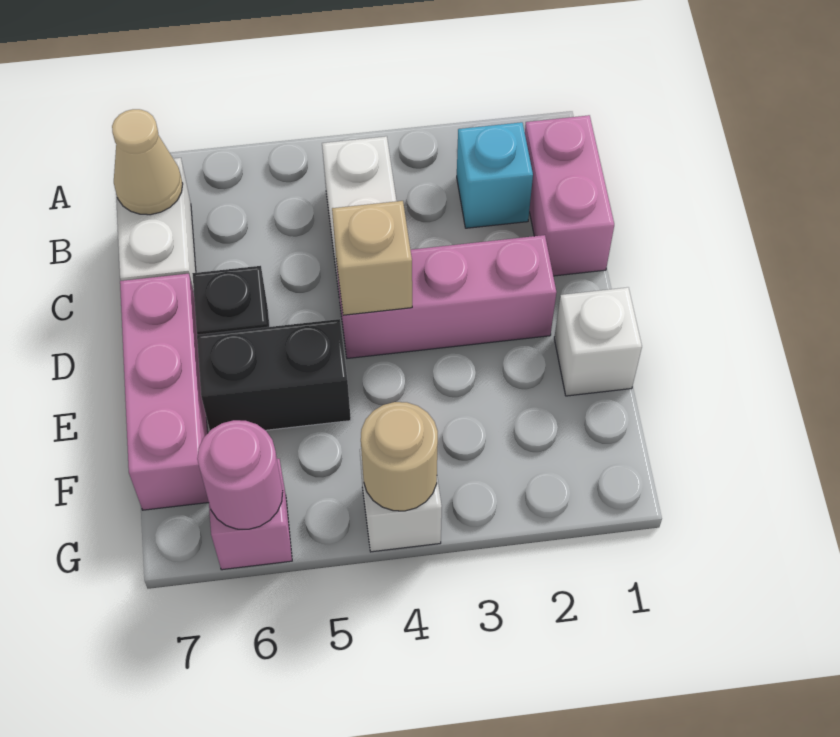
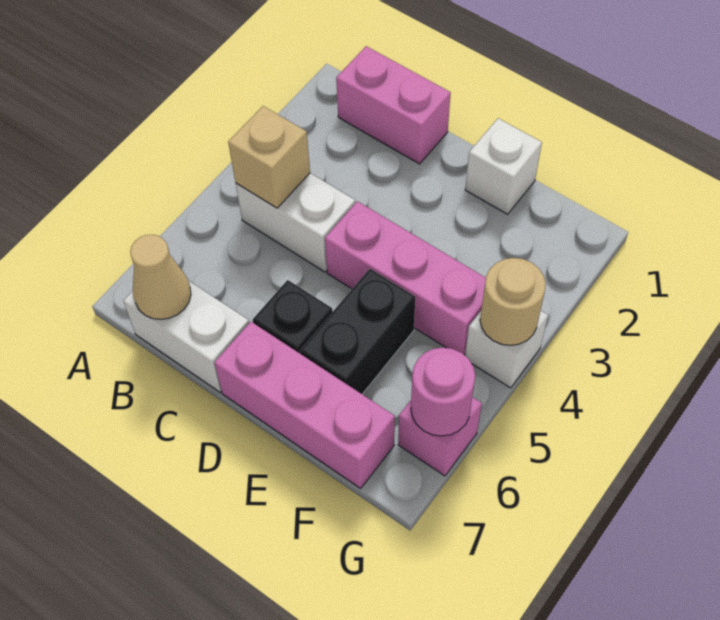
cyan brick B2 level 1 -> none
pink brick D2:D4 level 1 -> pink brick D4:F4 level 1
tan brick D4 level 2 -> tan brick B4 level 2

